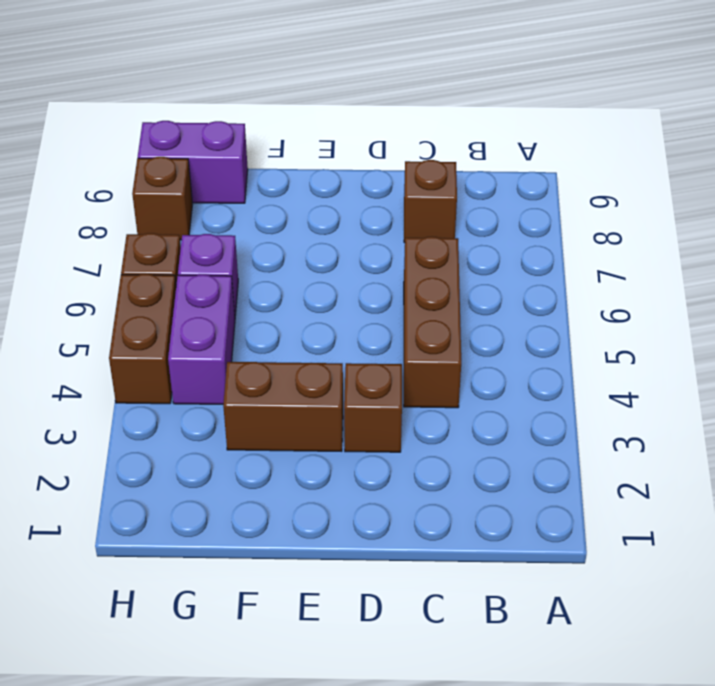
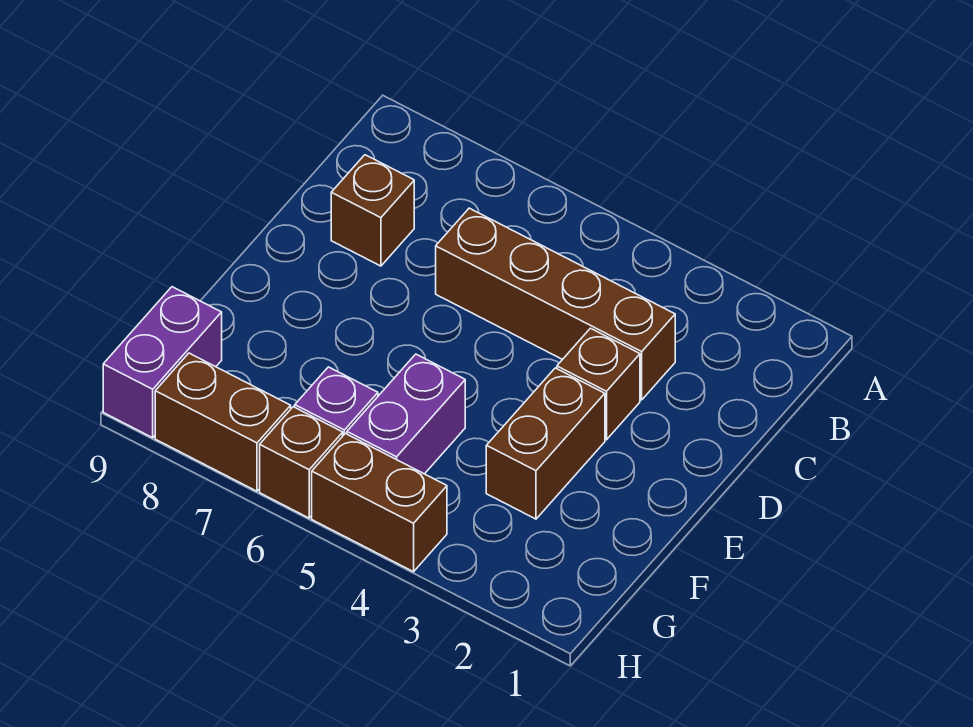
brown brick C4:C6 level 1 -> brown brick C3:C6 level 1
purple brick G4:G5 level 1 -> purple brick F5:G5 level 1
brown brick H8 level 1 -> brown brick H7:H8 level 1

